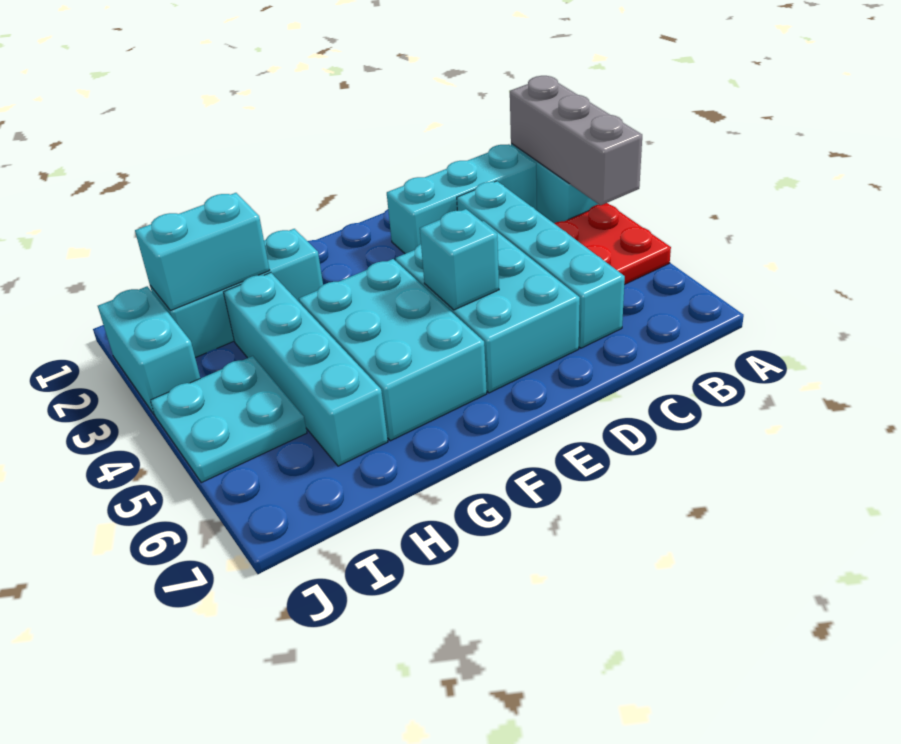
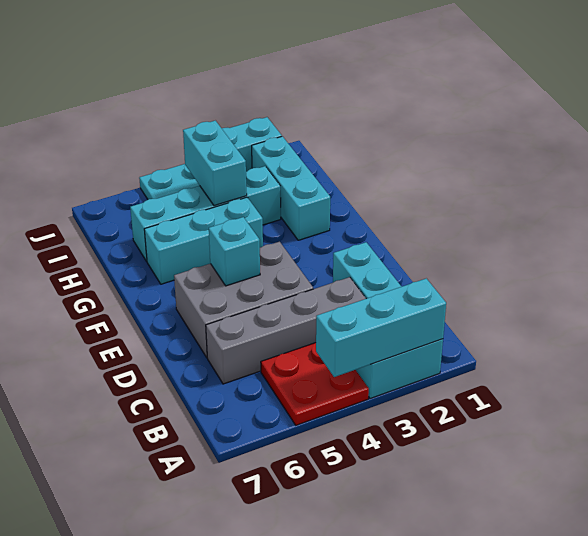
grey brick A2:A4 level 2 -> cyan brick A2:A4 level 2
cyan brick C3:C6 level 1 -> grey brick C3:C6 level 1
cyan brick D4:E6 level 1 -> grey brick D4:E6 level 1
cyan brick F4:G6 level 1 -> cyan brick G4:G6 level 1
cyan brick H2:I2 level 2 -> cyan brick H4:I4 level 2

